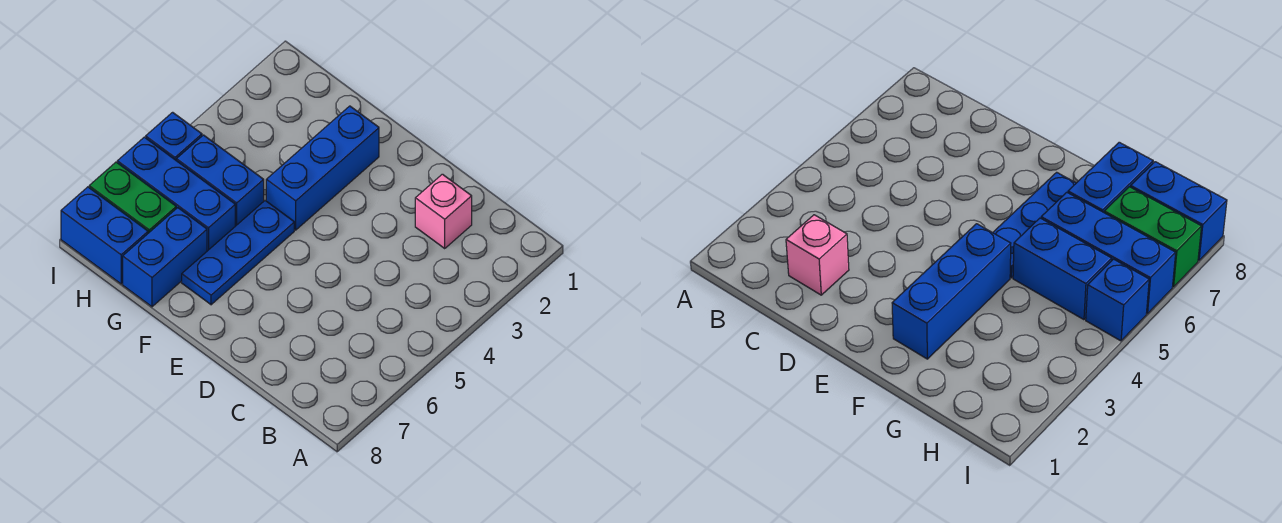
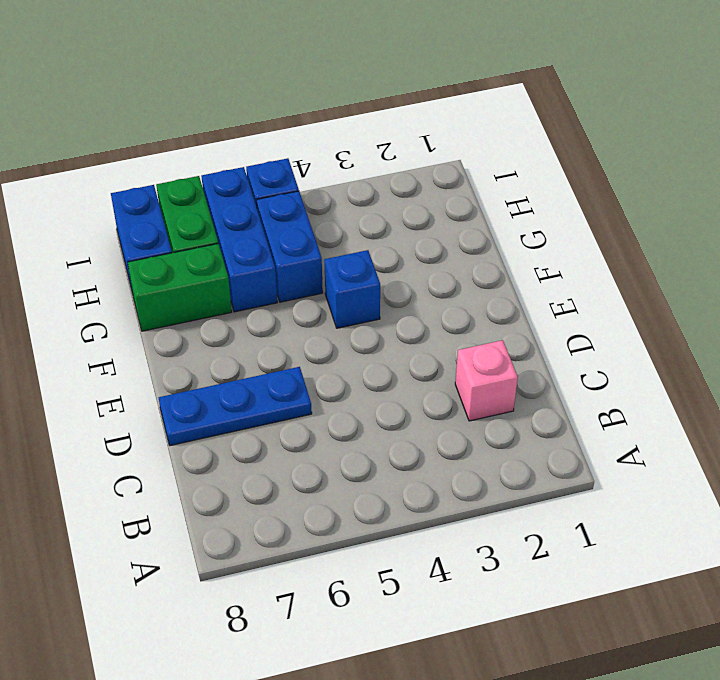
blue brick F2:F4 level 1 -> blue brick F4 level 1
blue plate F5:F7 level 1 -> blue plate D6:D8 level 1
blue brick G7:G8 level 1 -> green brick G7:G8 level 1

